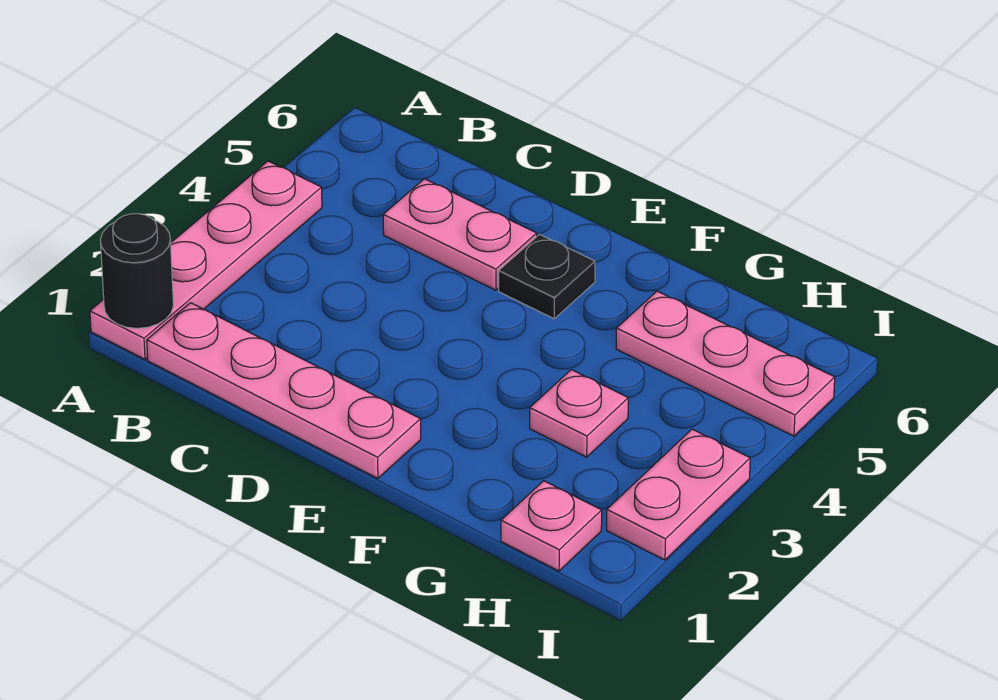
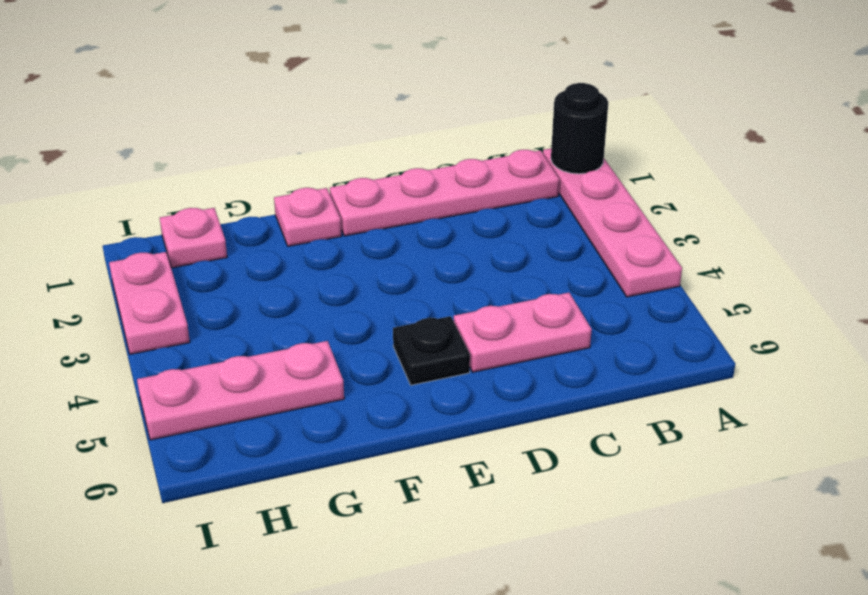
pink plate G3 level 1 -> pink plate F1 level 1

